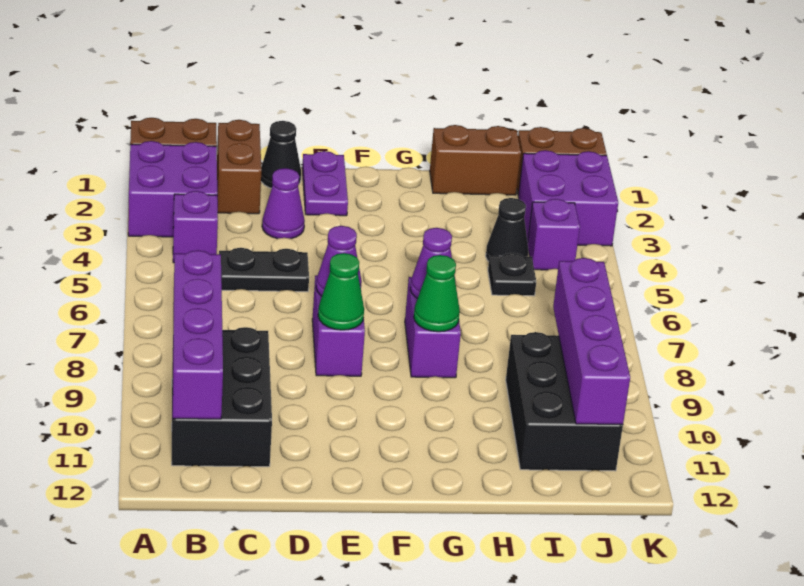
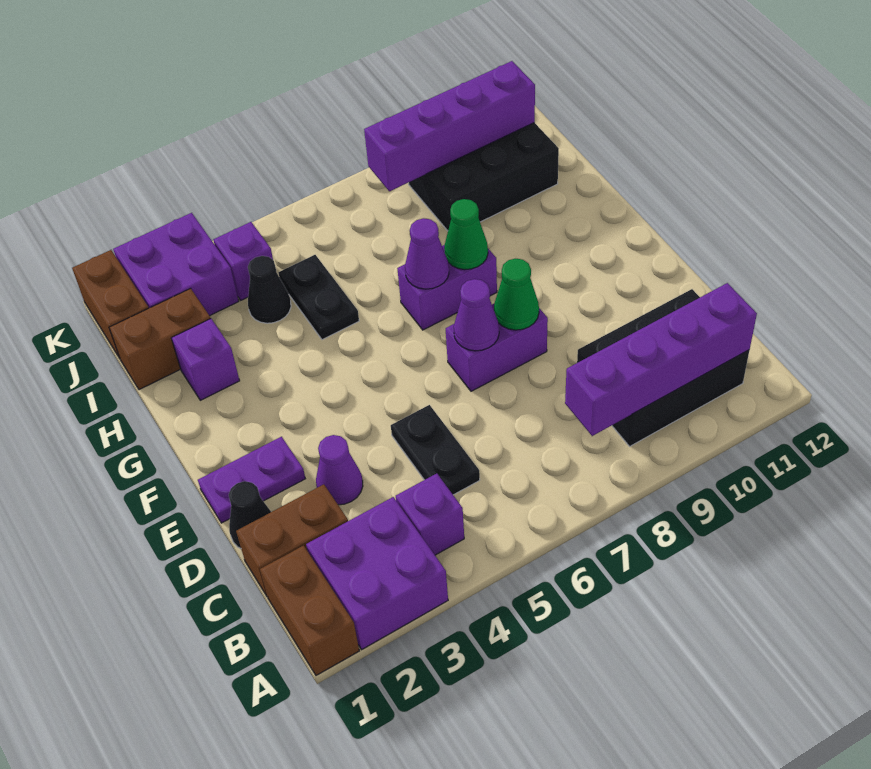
brown brick H1:I1 level 1 -> brown brick I1:I2 level 1
none -> purple brick H2 level 1
black plate I5 level 1 -> black plate H5:I5 level 1

